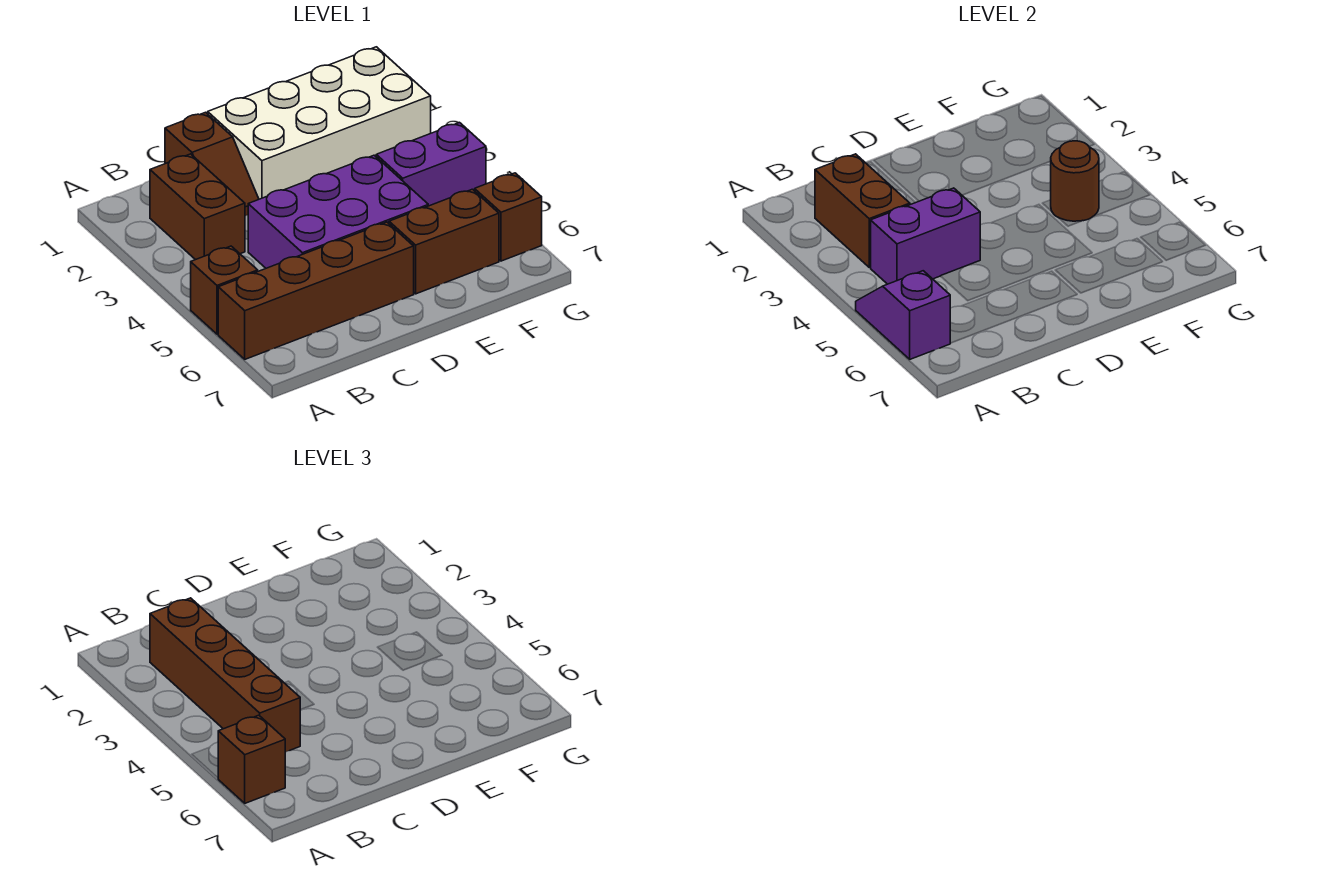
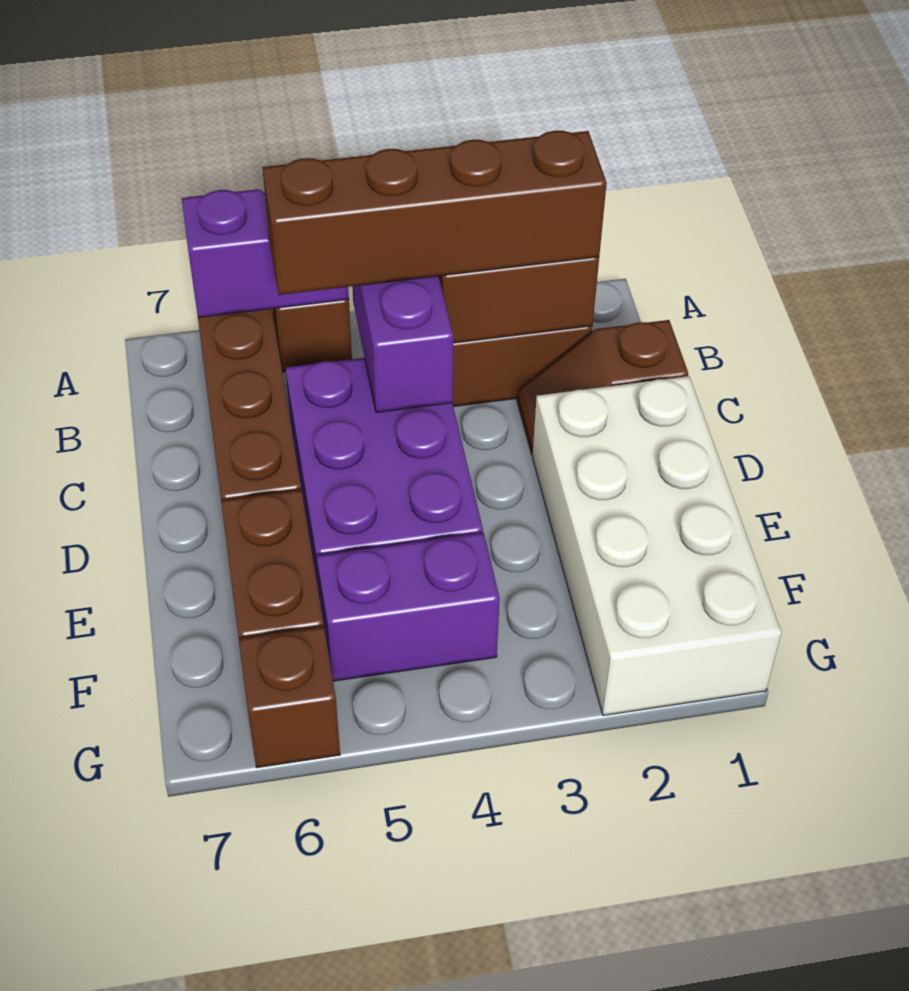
brown brick A6 level 3 -> none
purple brick F4:G4 level 1 -> purple brick F4:F5 level 1
brown round brick F4 level 2 -> none

